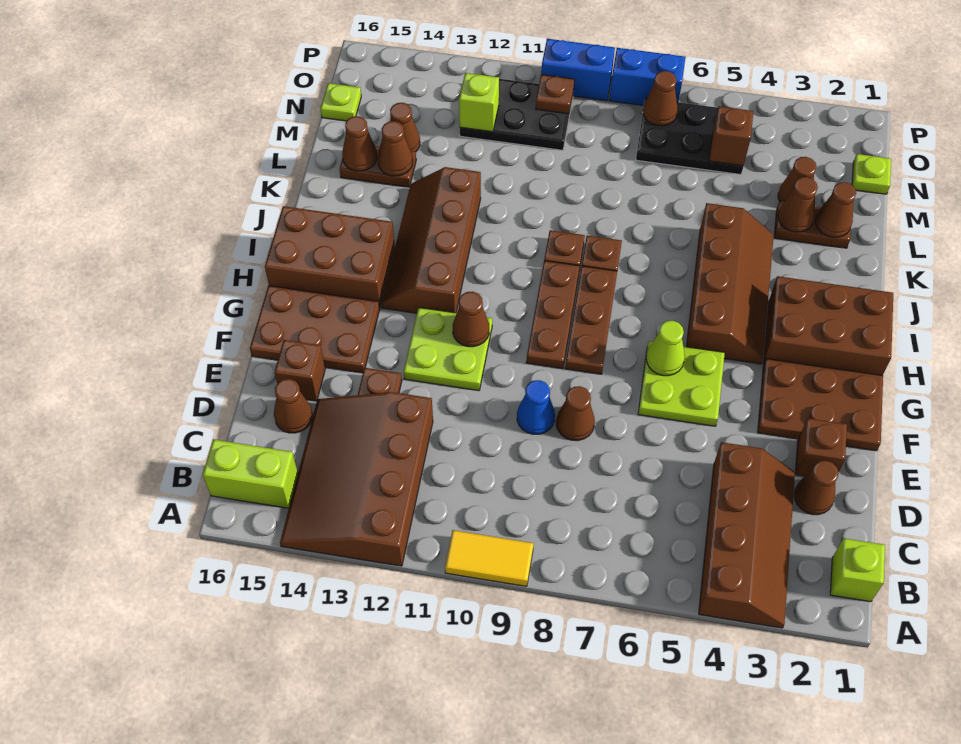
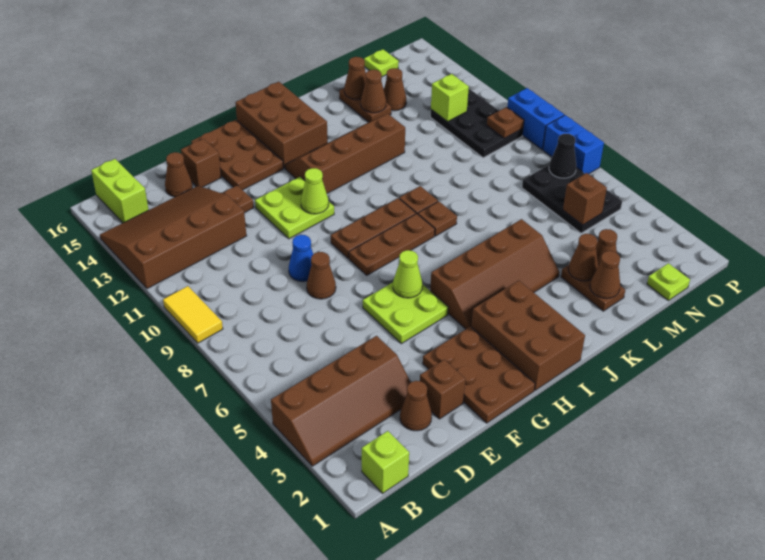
brown cone G11 level 2 -> lime cone G11 level 2
brown cone O7 level 2 -> black cone O7 level 2

